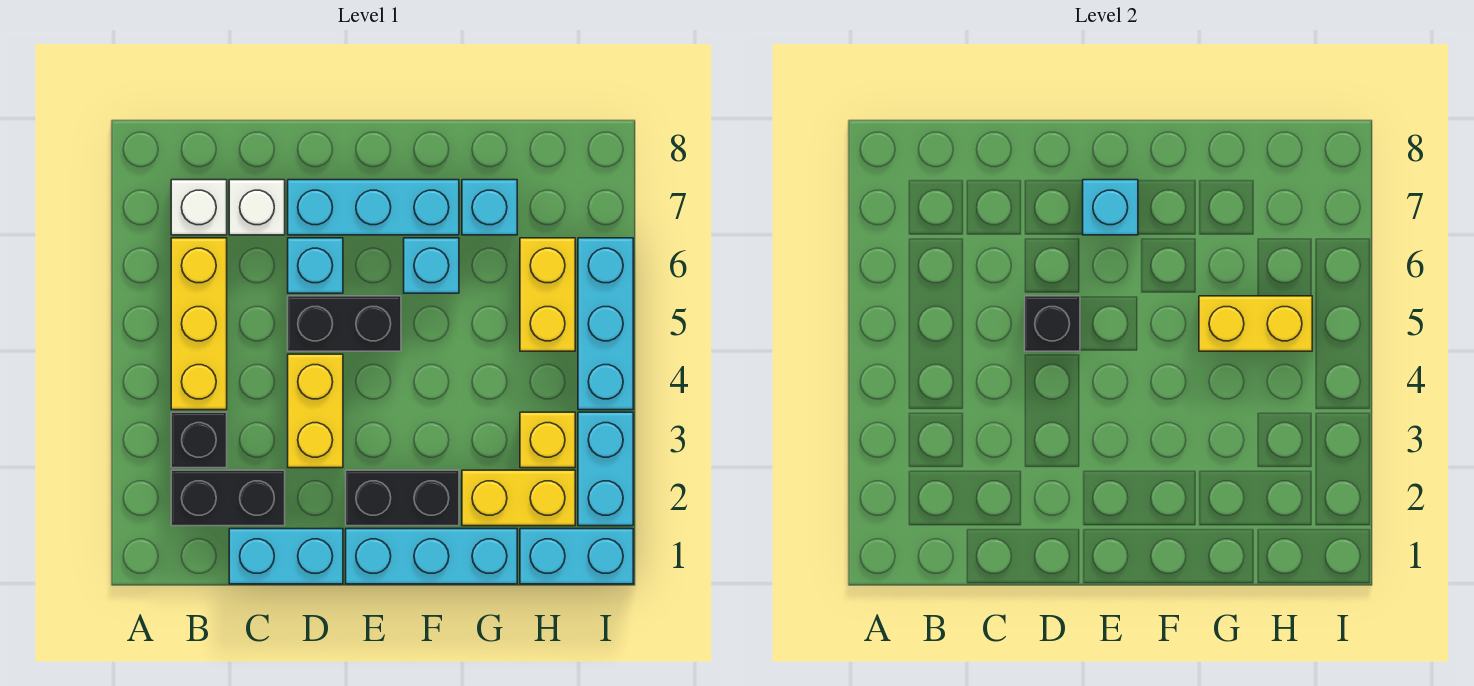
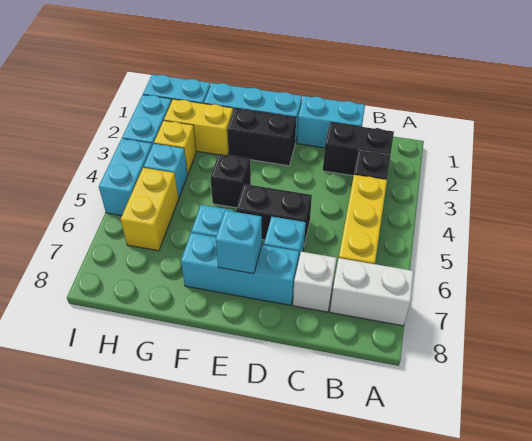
white brick B7 level 1 -> white brick A7:B7 level 1
yellow brick D3:D4 level 1 -> none
black brick D5 level 2 -> black brick F4 level 1
yellow brick G5:H5 level 2 -> none
cyan brick G7 level 1 -> cyan brick H4 level 1
cyan brick I4:I6 level 1 -> cyan brick I4:I5 level 1

